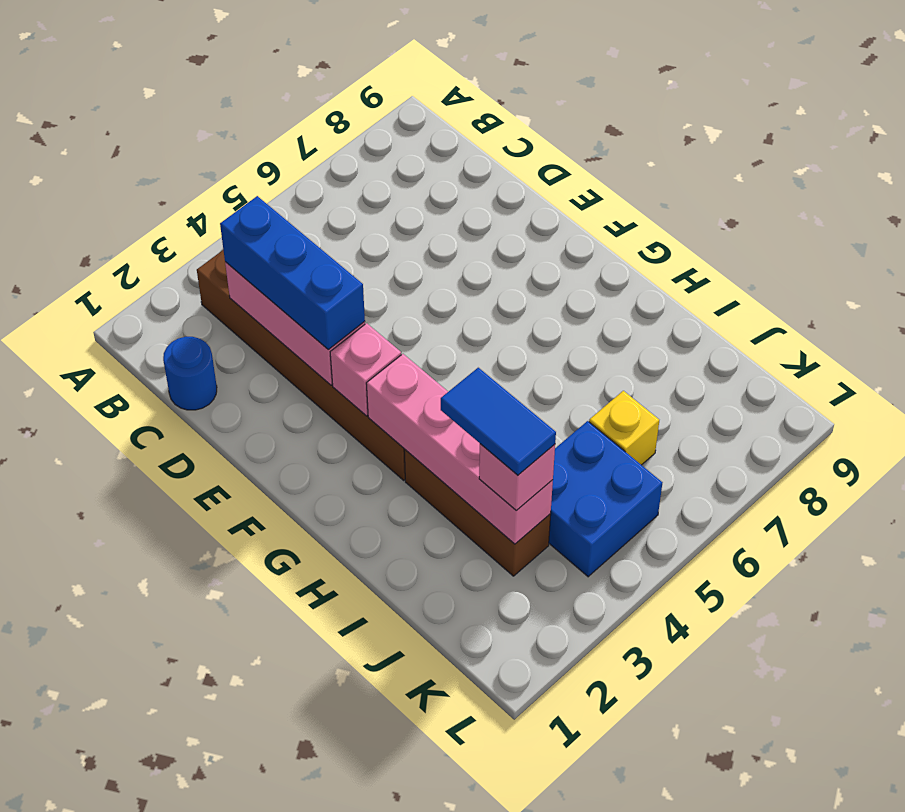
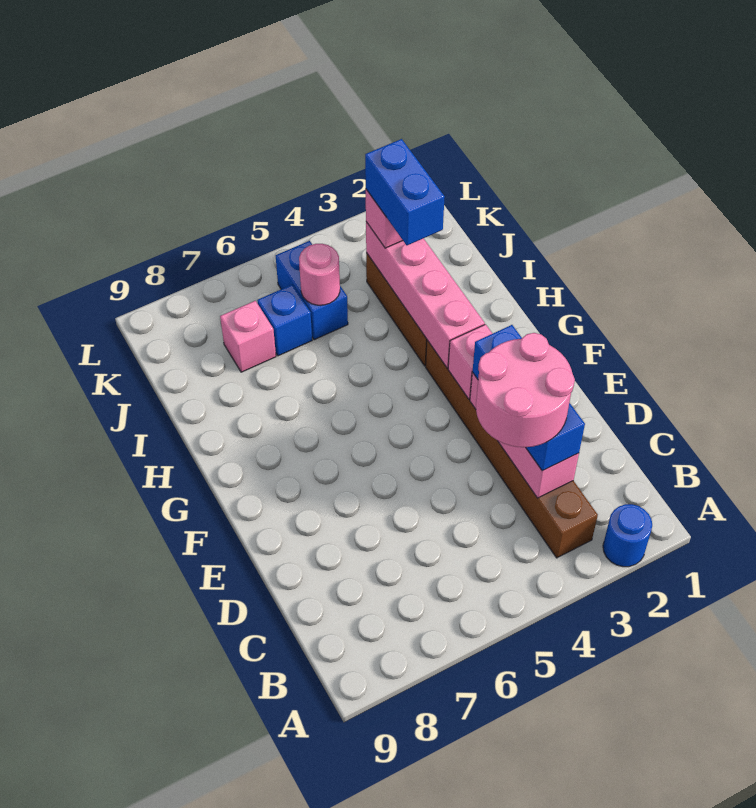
blue round brick C1 level 1 -> blue round brick A2 level 1
none -> pink round brick C3:D4 level 4
blue tile I3:J3 level 4 -> blue brick I3:J3 level 4
blue brick J4:K5 level 1 -> blue brick J5:K5 level 1
none -> pink round brick J5 level 2
yellow brick J6 level 1 -> blue brick J6 level 1
none -> pink brick J7 level 1

